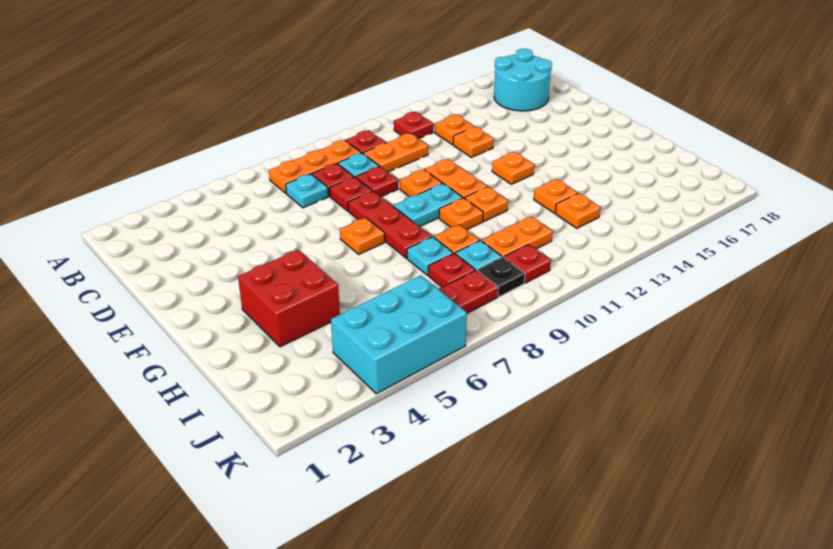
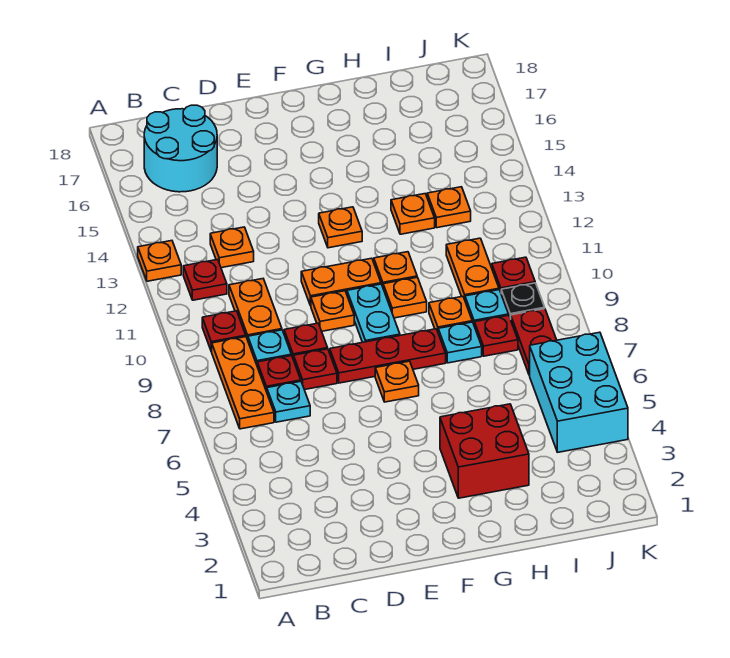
orange plate D13 level 1 -> orange plate A13 level 1

